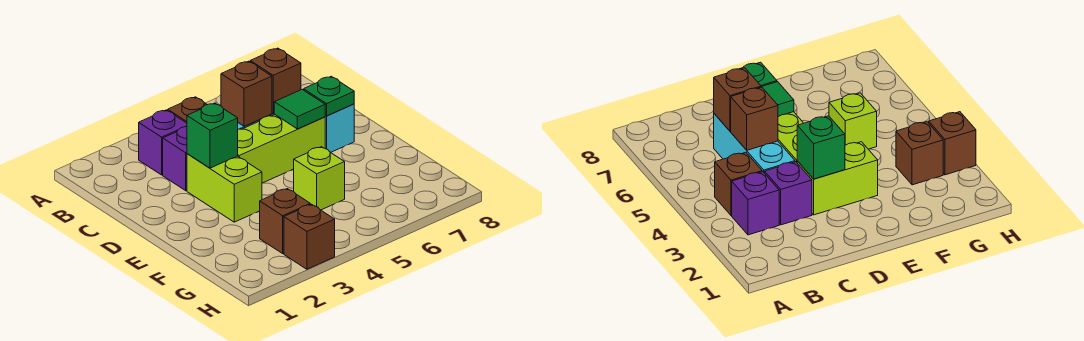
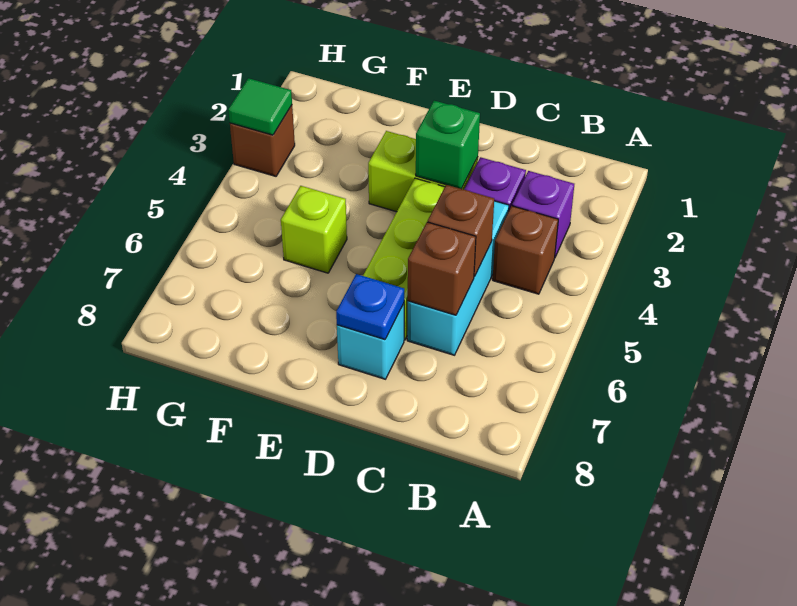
green tile D6 level 2 -> green tile H3 level 2
green plate D7 level 2 -> blue plate D7 level 2
brown brick G3 level 1 -> none

